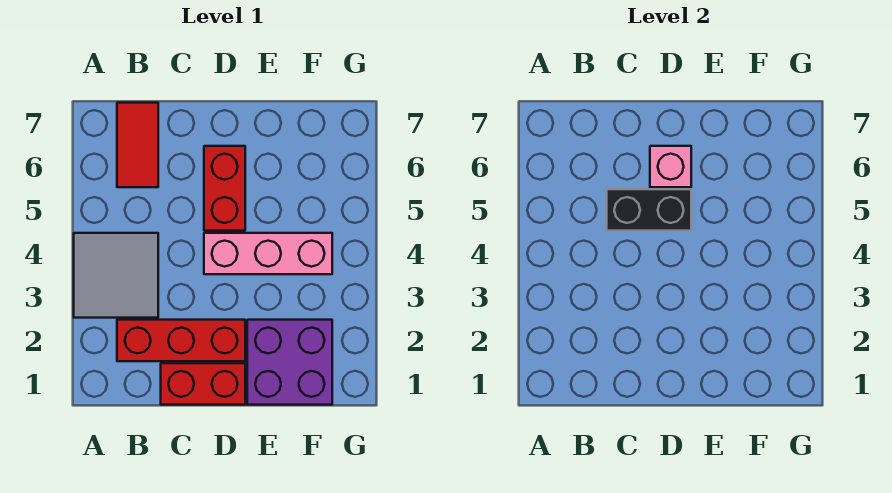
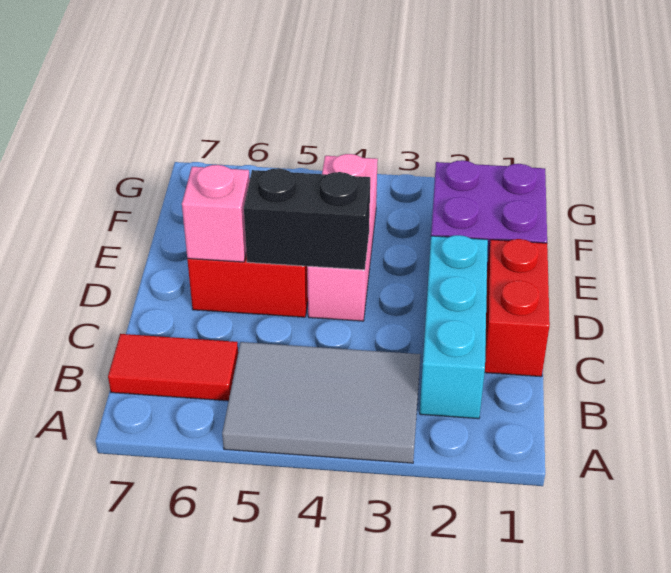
grey tile A3:B4 level 1 -> grey tile A3:B5 level 1
red brick B2:D2 level 1 -> cyan brick B2:D2 level 1
black brick C5:D5 level 2 -> black brick D4:D5 level 2

